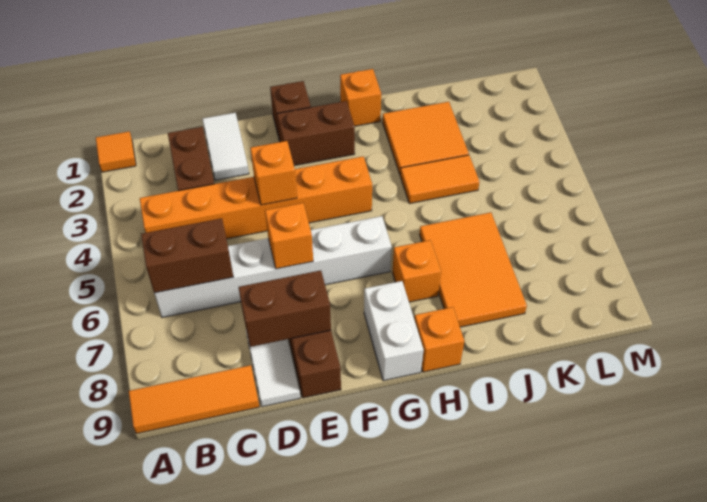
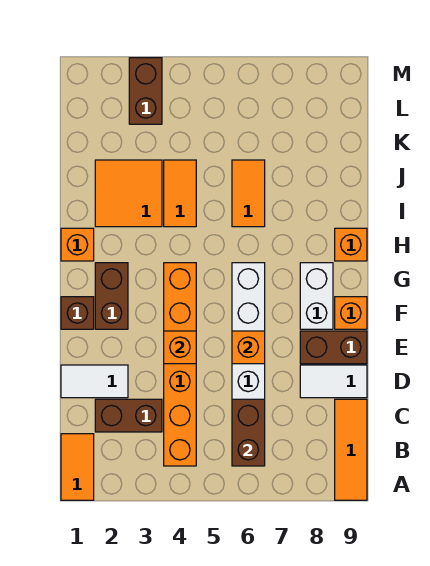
orange tile A1 level 1 -> orange tile A1:B1 level 1
brown brick D8:E8 level 2 -> brown brick L3:M3 level 1
white brick G8:G9 level 1 -> white brick F8:G8 level 1
orange brick H7 level 1 -> orange brick F9 level 1
orange tile I6:J8 level 1 -> orange tile I6:J6 level 1

